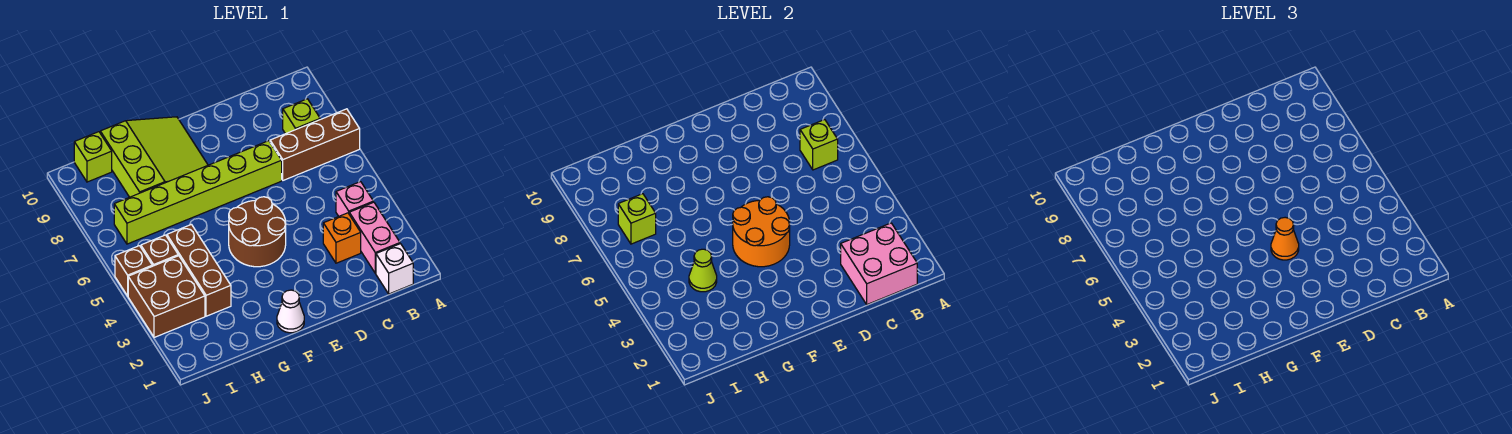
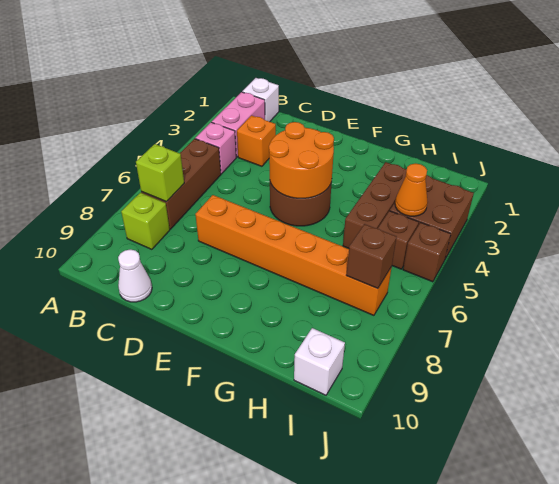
brown brick A7:C7 level 1 -> brown brick B5:B7 level 1
pink brick B1:C2 level 2 -> none
lime brick D7:I7 level 1 -> orange brick D7:I7 level 1
orange cone E4 level 3 -> orange cone I4 level 2
white cone F1 level 1 -> white cone C10 level 1
lime slope F8:H10 level 1 top H -> none
lime cone H4 level 2 -> none
lime brick I7 level 2 -> brown brick I7 level 2
lime brick I10 level 1 -> white brick I10 level 1

